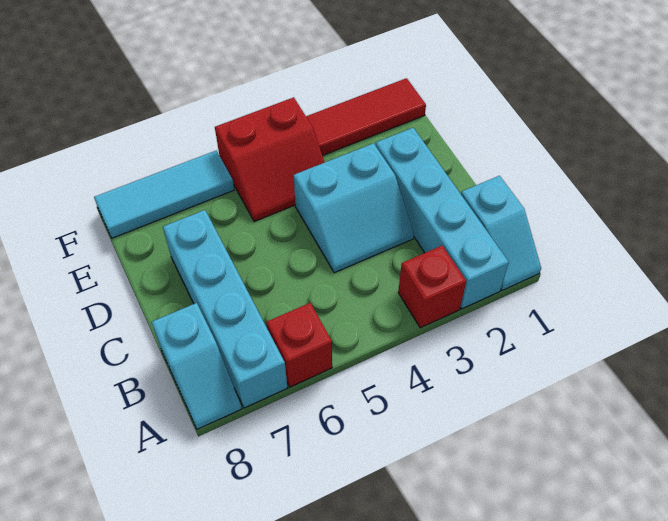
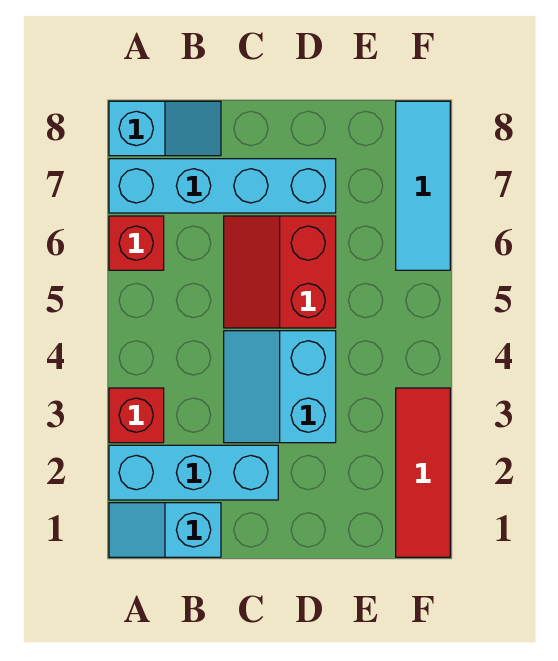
cyan brick A2:D2 level 1 -> cyan brick A2:C2 level 1
cyan slope A8:B8 level 1 top B -> cyan slope A8:B8 level 1 top A
red slope E4:F5 level 1 top F -> red slope C5:D6 level 1 top D

